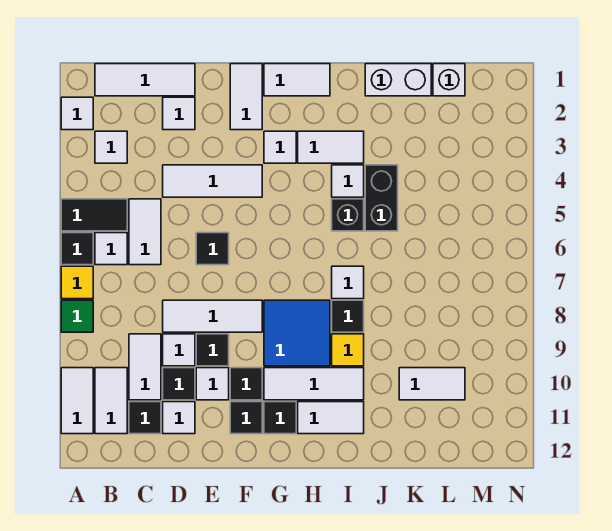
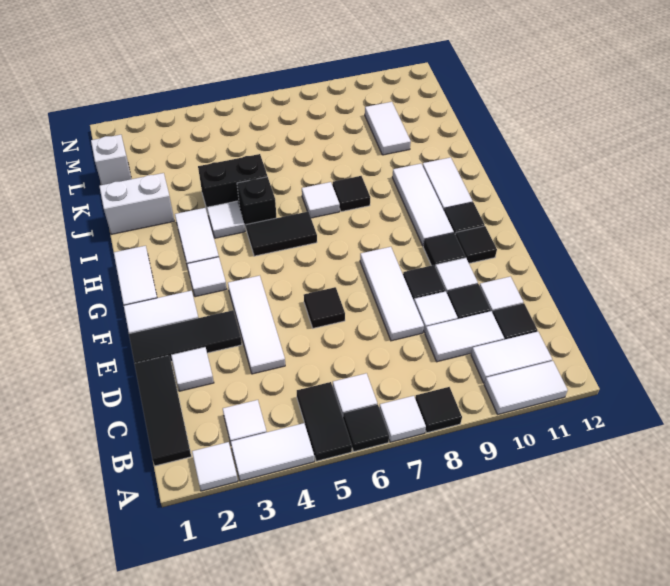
yellow tile A7 level 1 -> white tile A7 level 1
green tile A8 level 1 -> black tile A8 level 1
white tile B1:D1 level 1 -> black tile B1:D1 level 1
white tile C5:C6 level 1 -> white tile A3:A4 level 1
none -> black tile E1:E3 level 1
blue tile G8:H9 level 1 -> none
none -> black tile H5:H6 level 1
yellow tile I9 level 1 -> none
white brick J1:K1 level 1 -> white brick J1:J2 level 1

